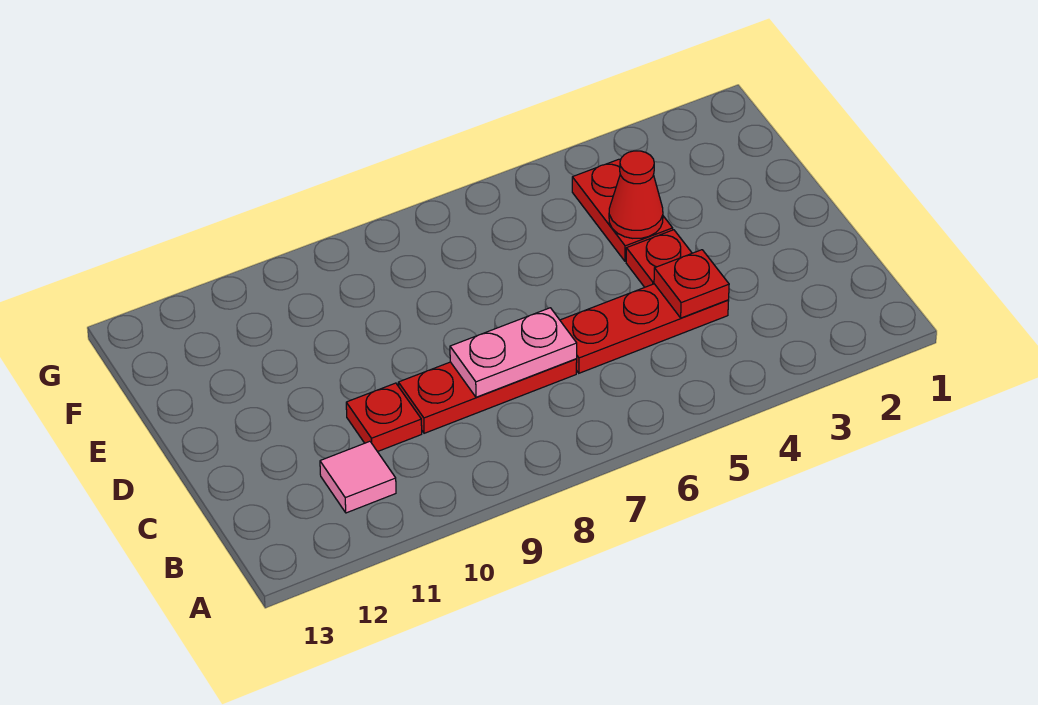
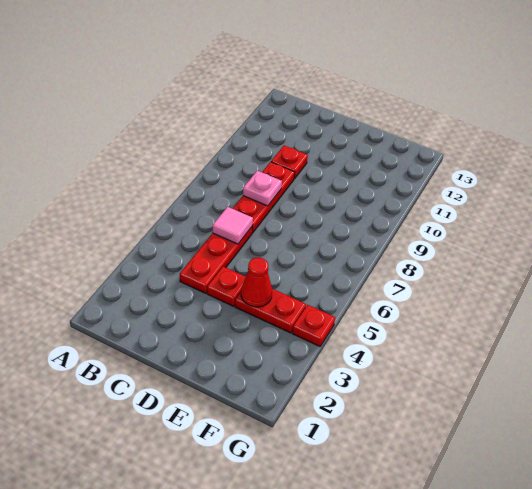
pink tile B11 level 1 -> pink tile C6 level 2
red plate C4 level 2 -> red plate G4 level 1
pink plate C7:C8 level 2 -> pink plate C8 level 2

